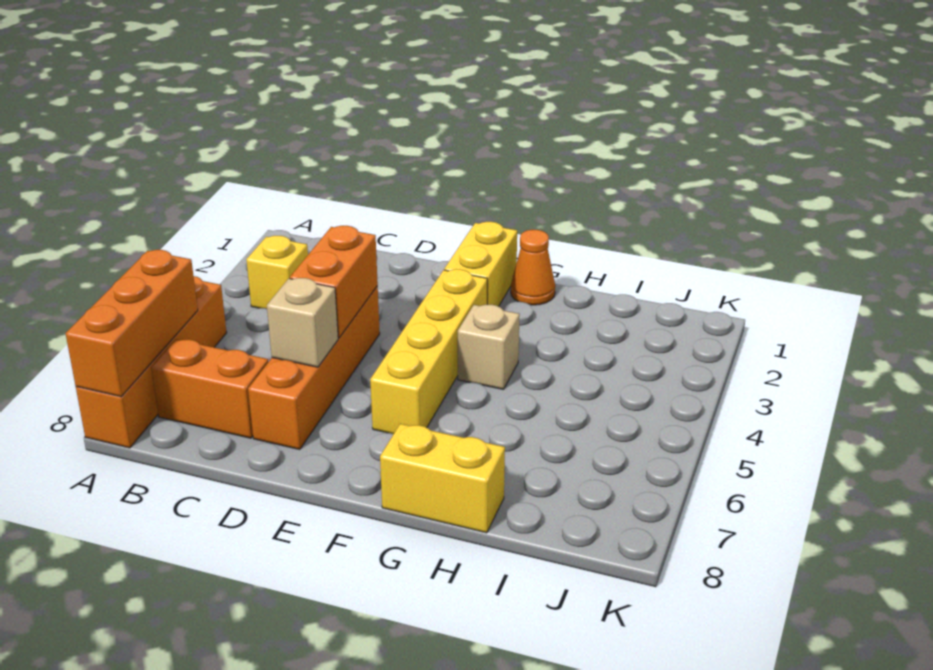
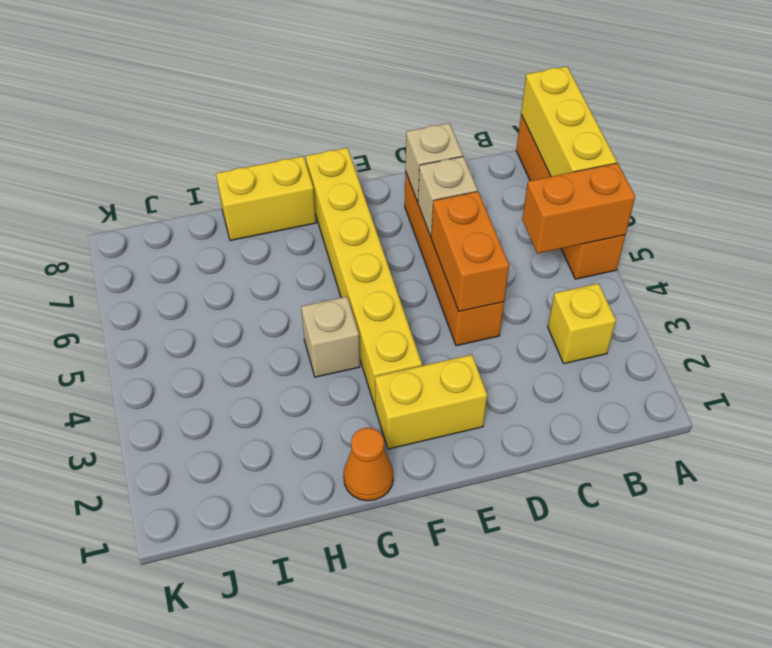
orange brick A6:A8 level 2 -> yellow brick A6:A8 level 2
orange brick B7:C7 level 1 -> orange brick A5:B5 level 2
none -> tan brick D7 level 2
yellow brick F1:F2 level 1 -> yellow brick E2:F2 level 1
yellow brick F3:F6 level 1 -> yellow brick F3:F8 level 1

